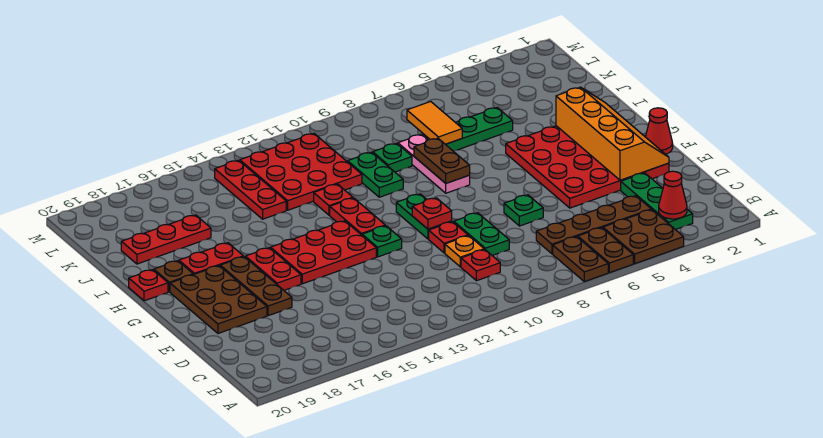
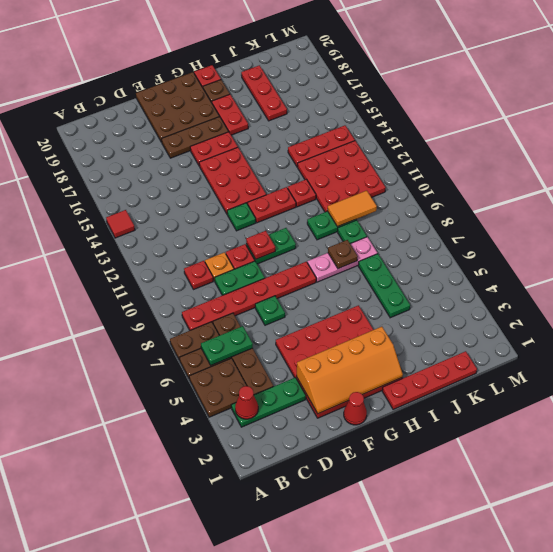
none -> red tile A14 level 1
none -> green plate B6:C6 level 2
none -> red plate B8:G8 level 1
brown plate E18:G19 level 1 -> brown plate E18:G20 level 1
none -> red plate H1:K1 level 1
brown plate H8:I8 level 2 -> brown plate I8 level 2
orange tile J7:K7 level 2 -> orange tile J10:K10 level 2

